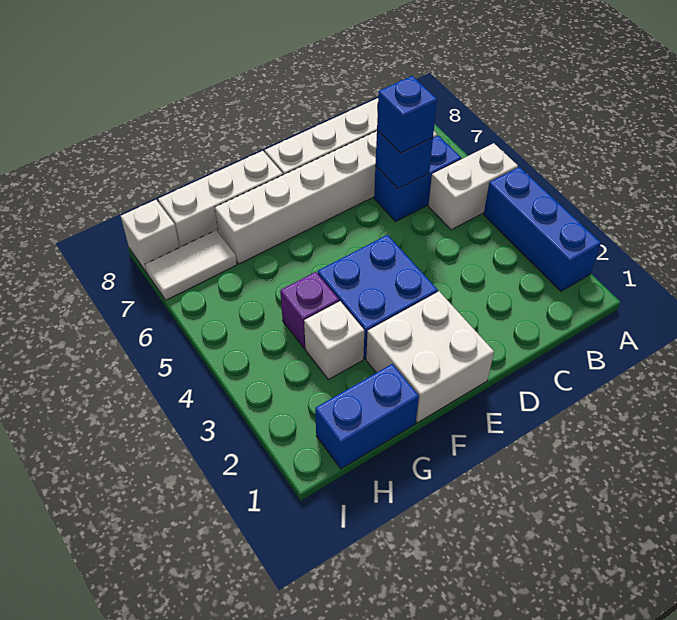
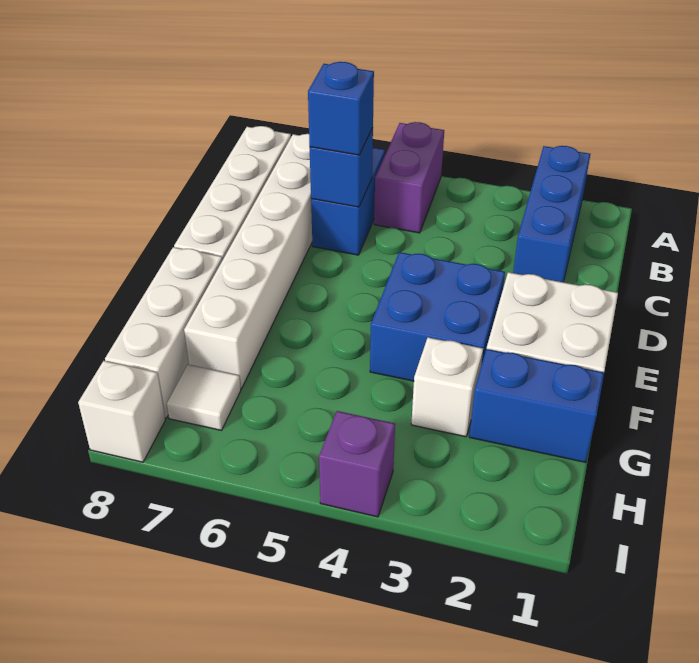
blue brick A2:A4 level 1 -> blue brick A2:C2 level 1
white brick A5:B5 level 1 -> purple brick A5:B5 level 1
blue brick G1:H1 level 1 -> blue brick G1:G2 level 1
purple brick G4 level 1 -> purple brick I4 level 1
white tile H7:I7 level 1 -> white tile H7 level 1

